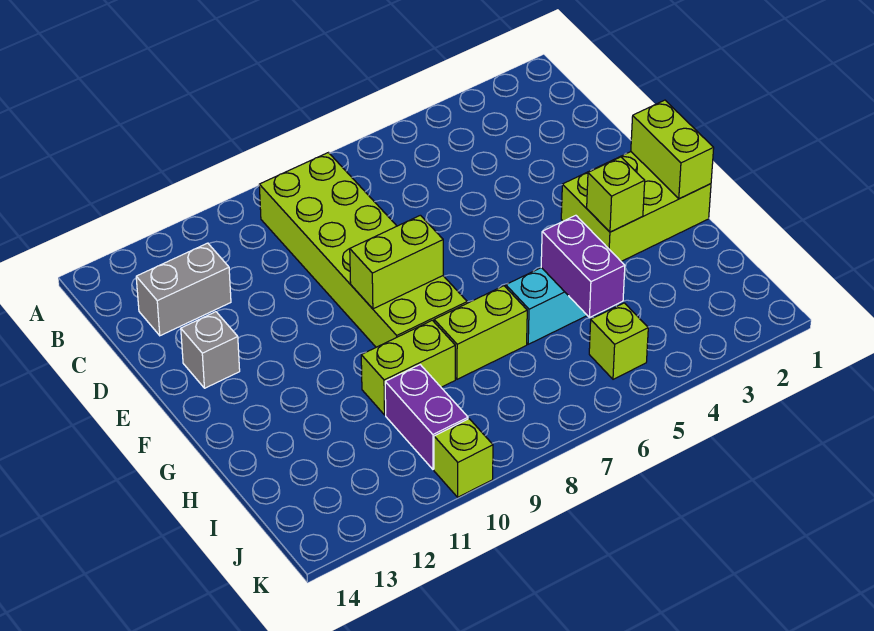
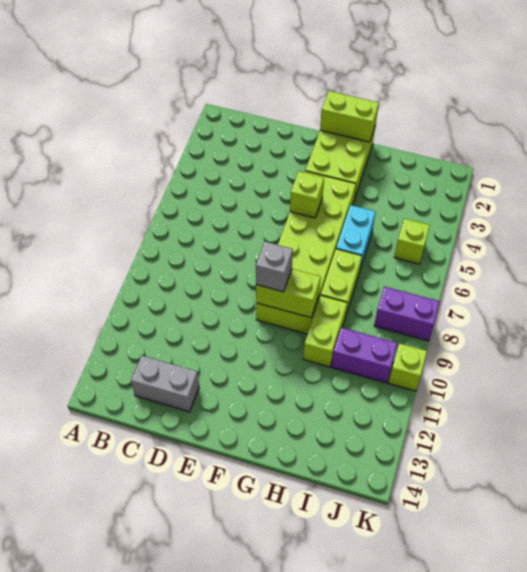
lime brick B8:G9 level 1 -> lime brick F4:G9 level 1
grey brick C12:C13 level 1 -> grey brick C13:D13 level 1
grey brick E13 level 1 -> grey brick F9 level 3
lime brick F8:F9 level 2 -> lime brick F9:G9 level 2
lime brick G3 level 2 -> lime brick F5 level 2
purple brick H5:I5 level 2 -> purple brick J8:K8 level 1

